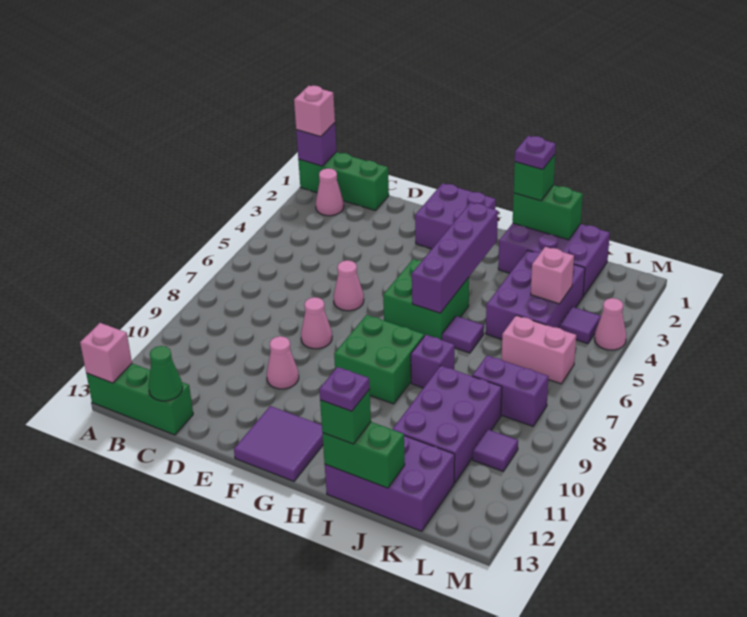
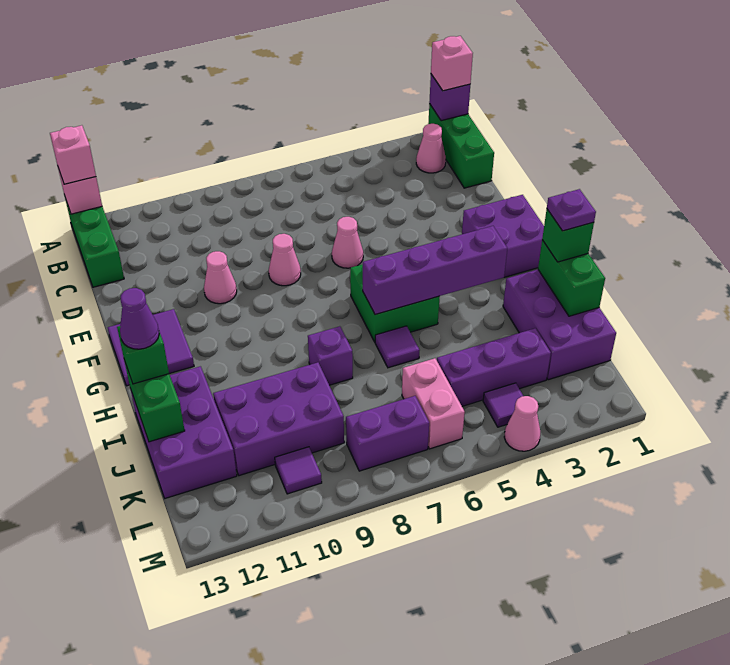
green cone C13 level 2 -> none
green brick G8:H9 level 1 -> none
purple plate I13 level 4 -> purple cone I13 level 4
purple brick J3:K5 level 1 -> purple brick K3:K5 level 1
pink brick K4 level 2 -> pink brick A13 level 3
purple brick K8:L8 level 1 -> purple brick L7:L8 level 1

